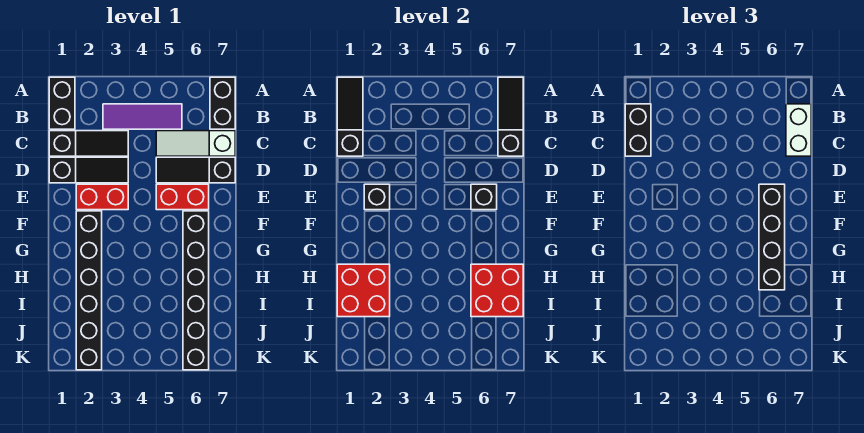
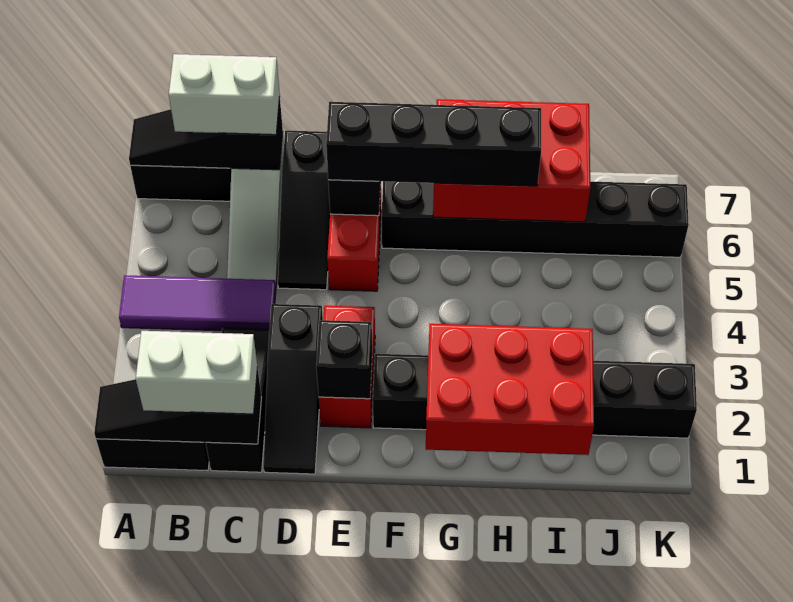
black brick B1:C1 level 3 -> white brick B1:C1 level 3
purple tile B3:B5 level 1 -> purple tile A4:C4 level 1
black slope D1:D3 level 1 top 1 -> black slope D1:D3 level 1 top 3
red brick H1:I2 level 2 -> red brick G1:I2 level 2
red brick H6:I7 level 2 -> red brick G6:I7 level 2

